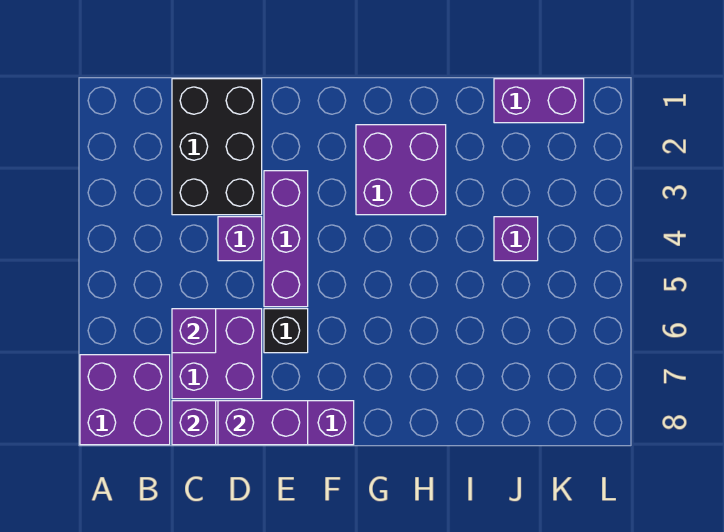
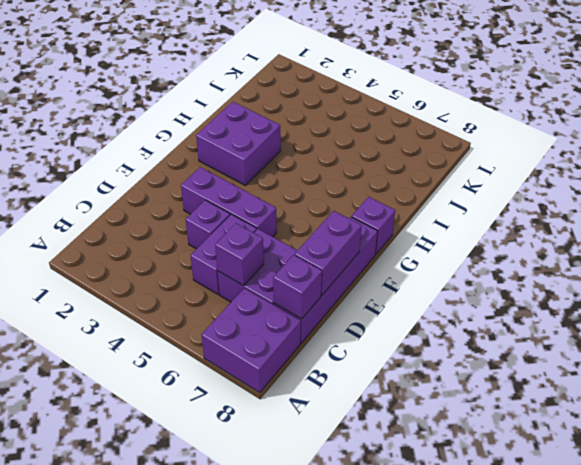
black brick C1:D3 level 1 -> none
black brick E6 level 1 -> none
purple brick J1:K1 level 1 -> purple brick C5:D5 level 1
purple brick J4 level 1 -> purple brick G8 level 1

